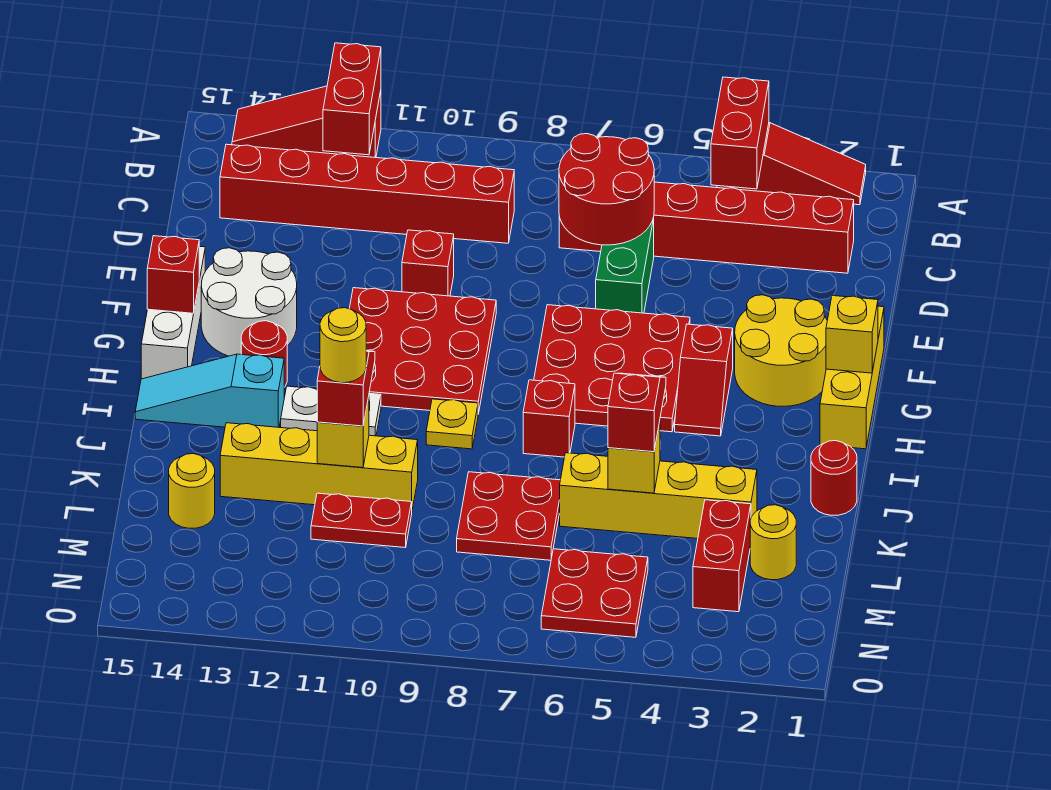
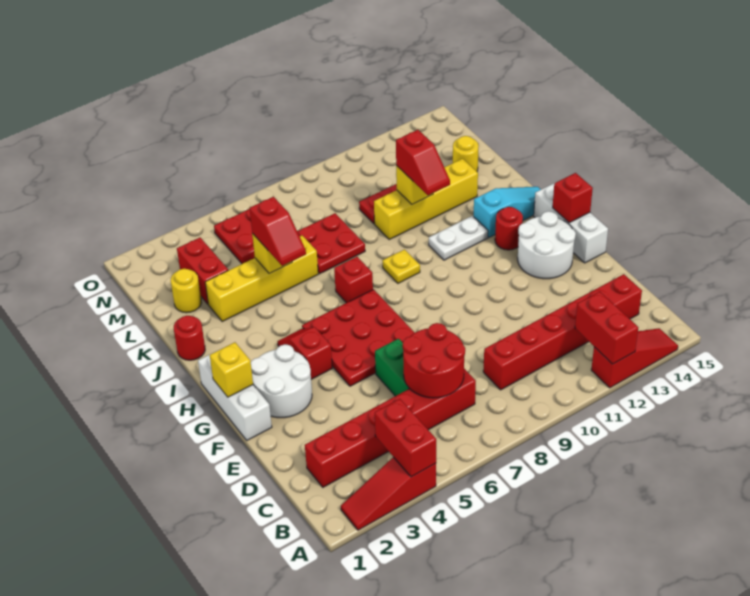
red brick E10 level 1 -> none
yellow brick F1:H1 level 1 -> white brick F1:H1 level 1
yellow round brick F2:G3 level 1 -> white round brick F2:G3 level 1
red plate F9:H11 level 1 -> none
yellow round brick K11 level 4 -> none

